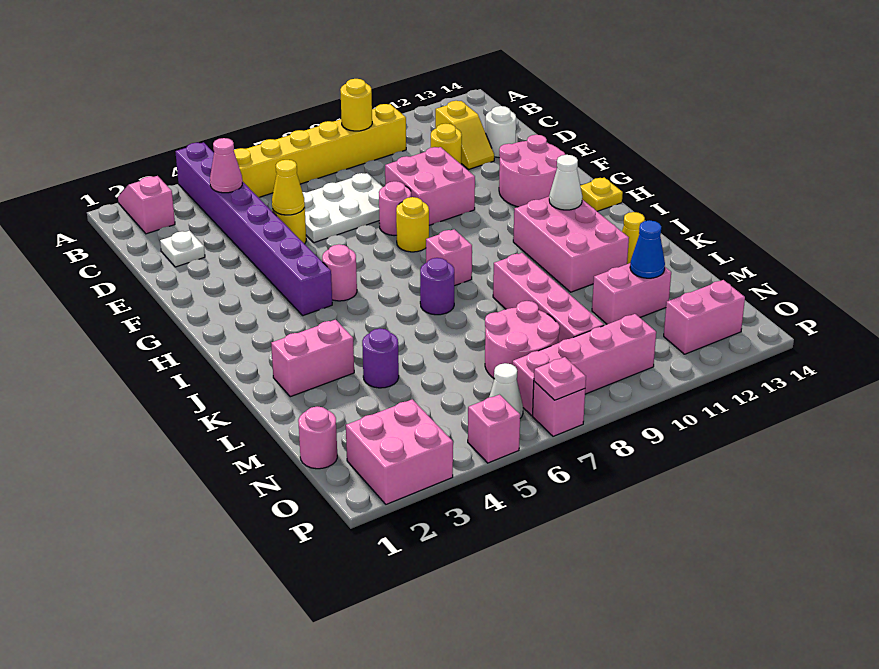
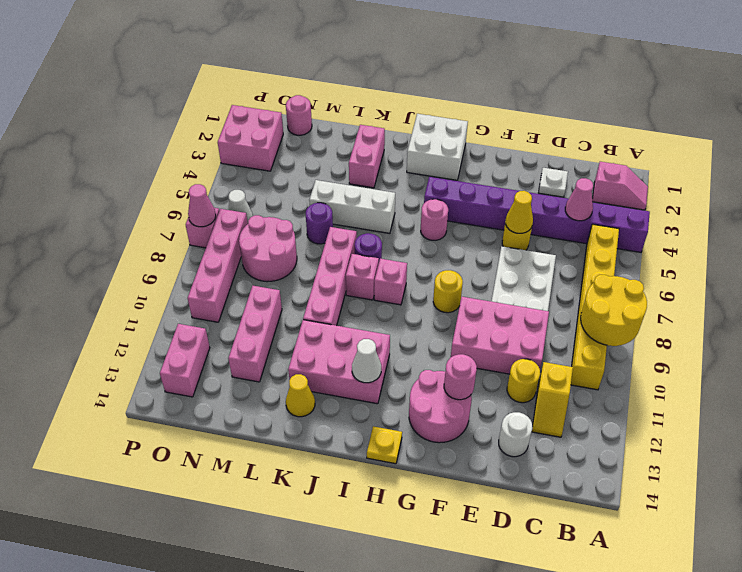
yellow round brick B9 level 2 -> yellow round brick A8:B9 level 2
yellow slope C12:D12 level 1 top C -> yellow slope C11:C12 level 1 top 11
pink brick E9:F10 level 1 -> pink brick D9:F10 level 1
pink round brick F8 level 1 -> pink round brick F12 level 2
none -> white brick H1:I2 level 1
none -> white brick J5:L5 level 1
pink brick K9:N9 level 1 -> pink brick K7:K10 level 1
purple round brick L4 level 1 -> purple round brick L6 level 1
pink brick M11:M12 level 1 -> pink brick M10:M12 level 1
blue cone M12 level 2 -> none
pink brick P5 level 1 -> pink brick J8 level 1
pink plate P7 level 2 -> pink cone P7 level 2

